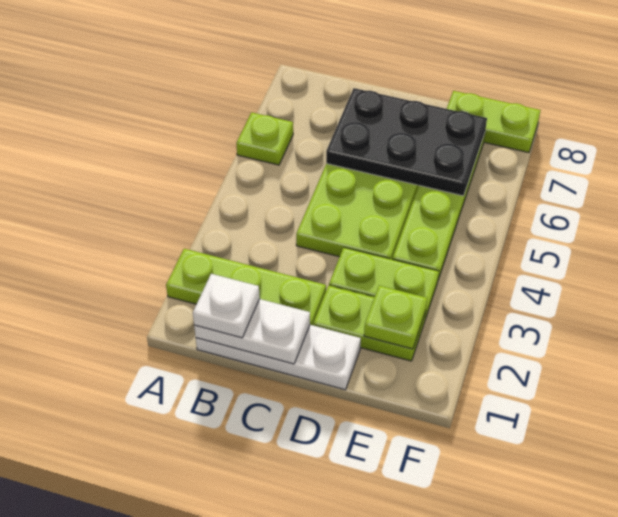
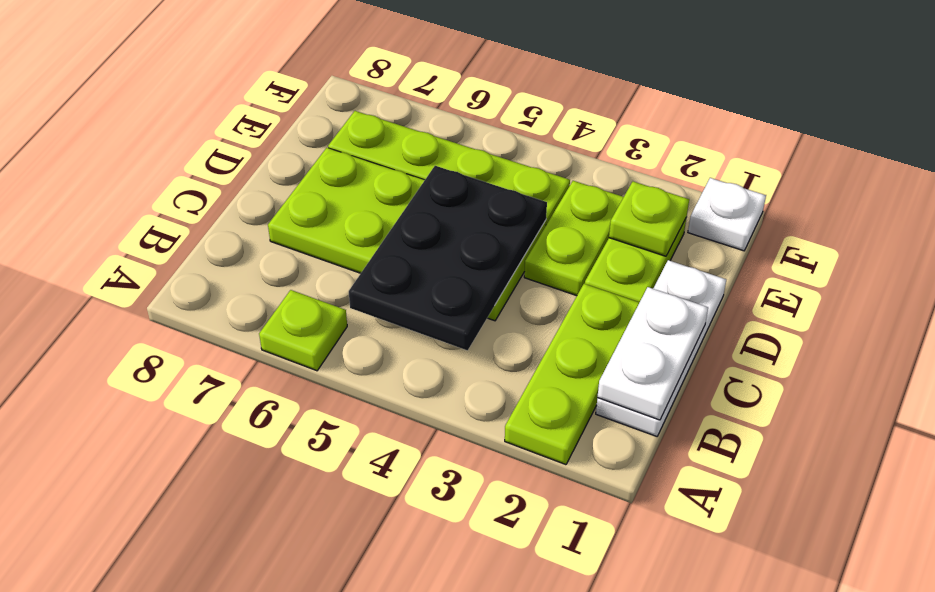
white plate B1 level 3 -> white plate F1 level 1
black plate C6:E7 level 2 -> black plate B4:D5 level 2
lime plate E8:F8 level 1 -> none

